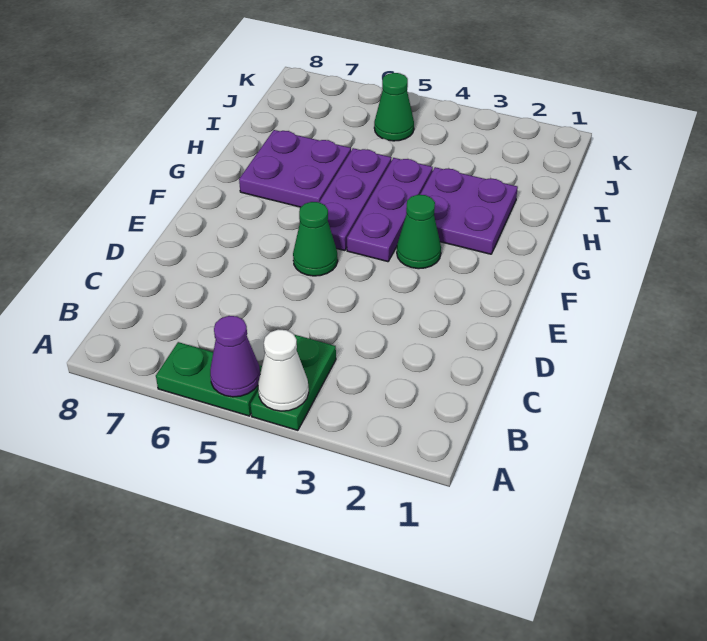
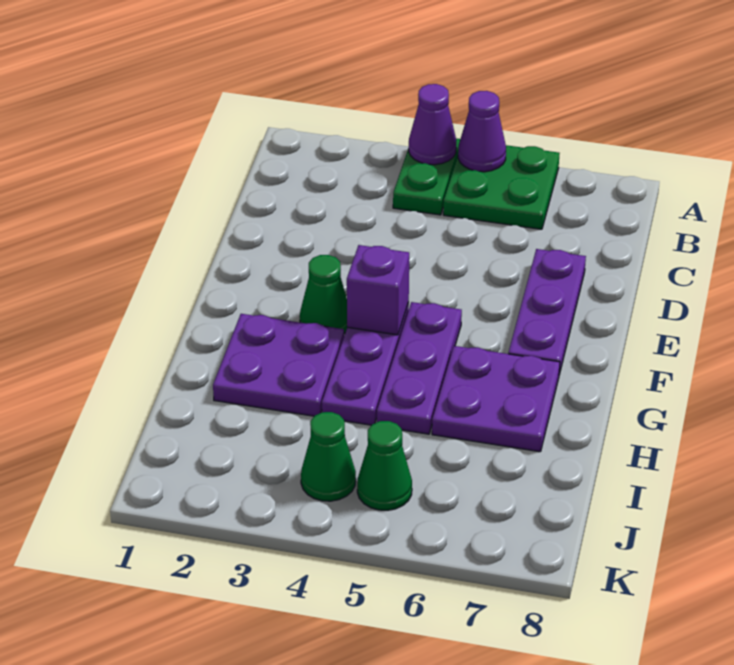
white cone A4 level 2 -> purple cone A4 level 2
green plate A5:A6 level 1 -> green plate A5:B6 level 1
none -> purple plate D7:F7 level 1
green cone E5 level 1 -> green cone J4 level 1
none -> purple brick F4 level 2

